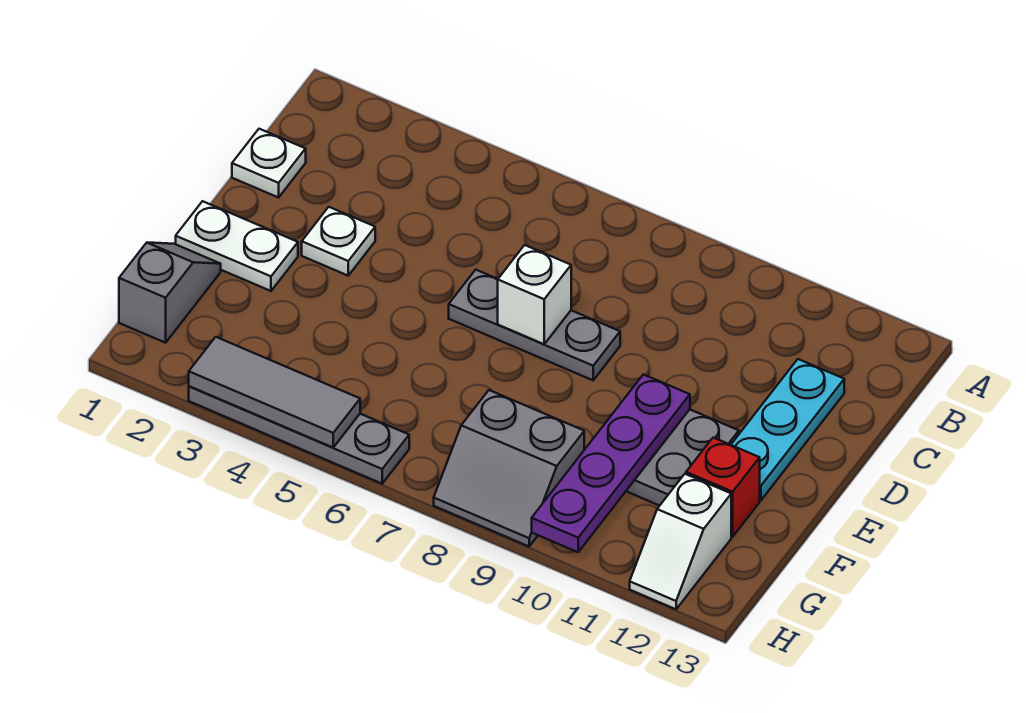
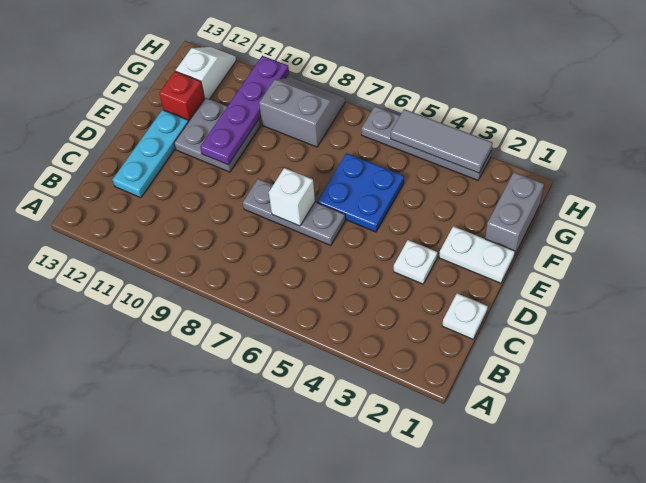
none -> blue plate E5:F6 level 1
grey slope F1:G1 level 1 top G -> grey brick F1:G1 level 1

